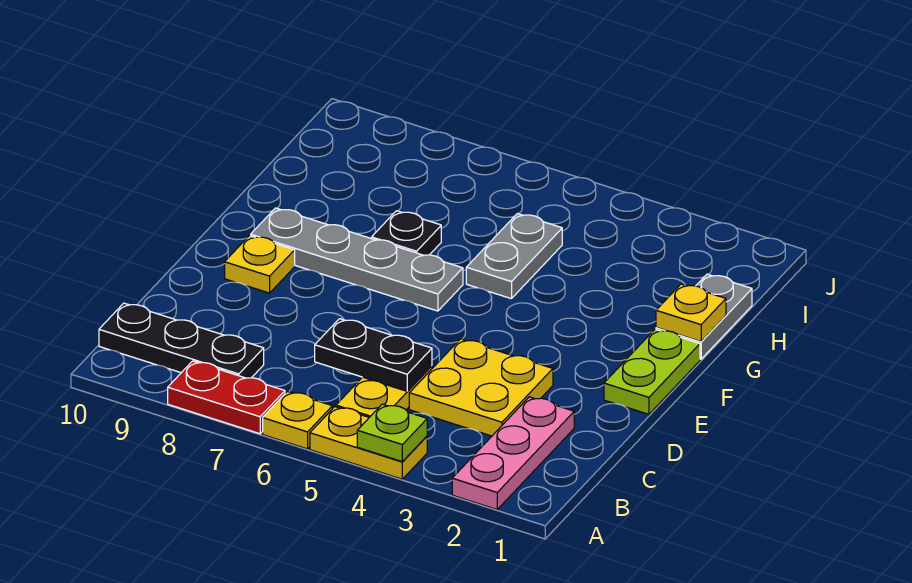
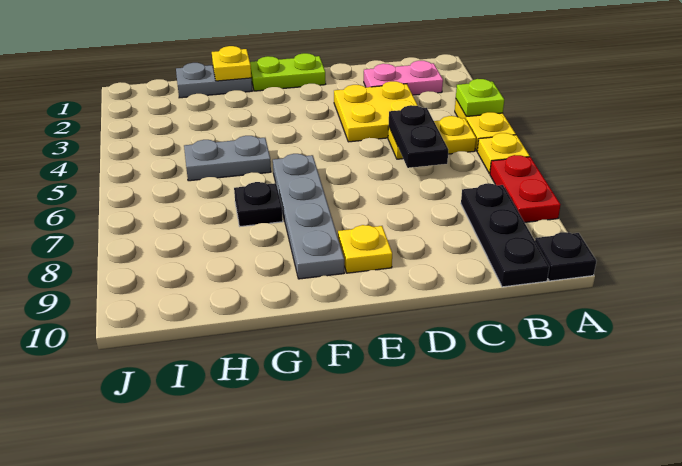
pink plate A2:C2 level 1 -> pink plate B2:C2 level 1
none -> black plate A10 level 1

